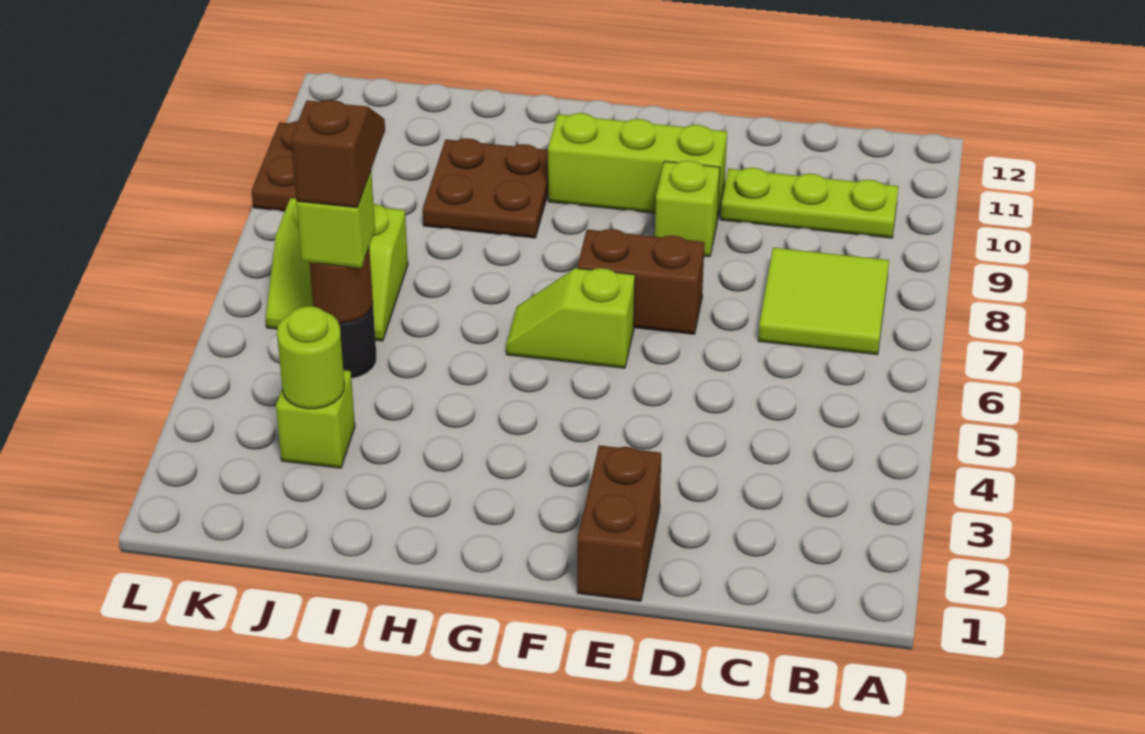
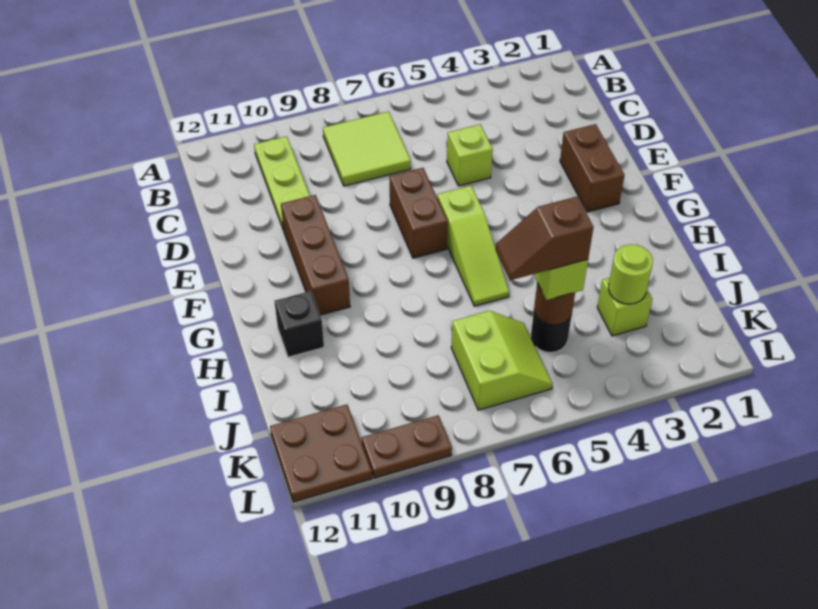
brown brick E1:E2 level 1 -> brown brick E2:F2 level 1
lime brick E9 level 1 -> lime brick D5 level 1
lime brick E10:G10 level 1 -> brown brick E10:G10 level 1
lime slope F6:G6 level 1 top F -> lime slope F6:H6 level 1 top F
brown plate H9:I10 level 1 -> brown plate K11:L12 level 1
none -> black brick H11 level 1

